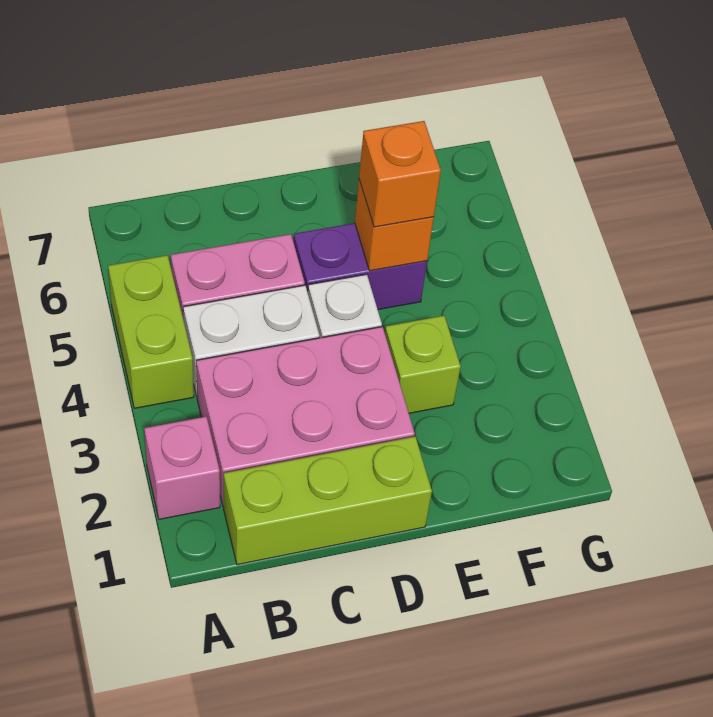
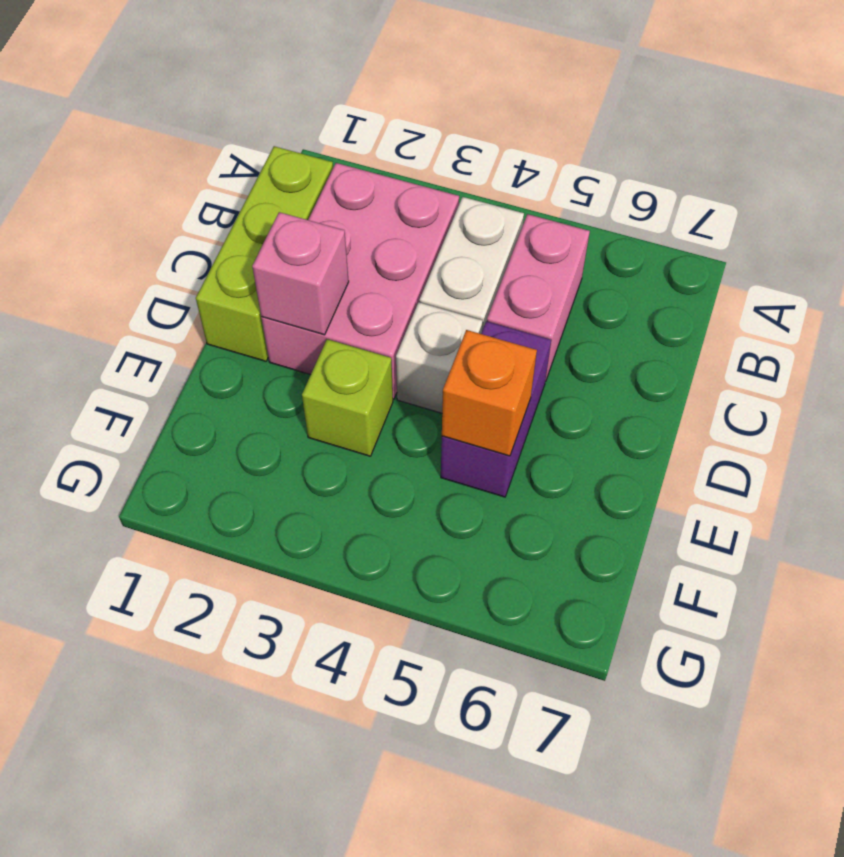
pink brick A2 level 1 -> pink brick D2 level 2
lime brick A4:A5 level 1 -> none
orange brick E5 level 3 -> none

